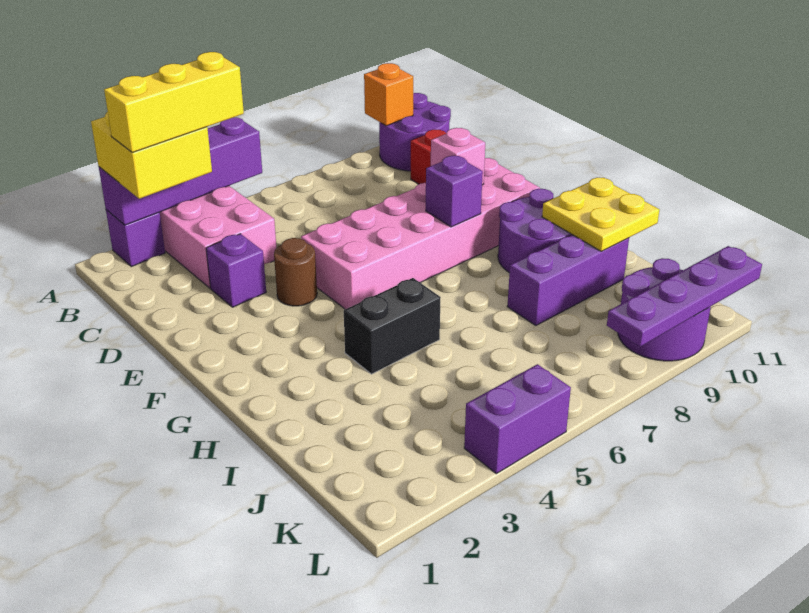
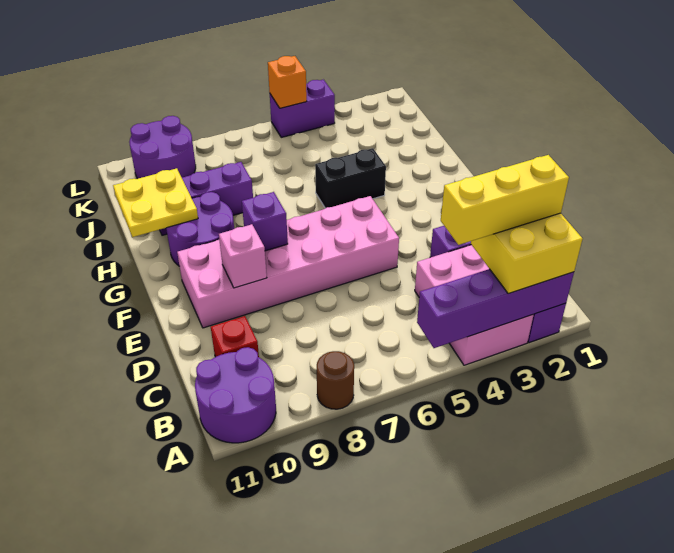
orange brick A10 level 2 -> orange brick L5 level 2
brown round brick E4 level 1 -> brown round brick A8 level 1
purple plate L8:L11 level 2 -> none

